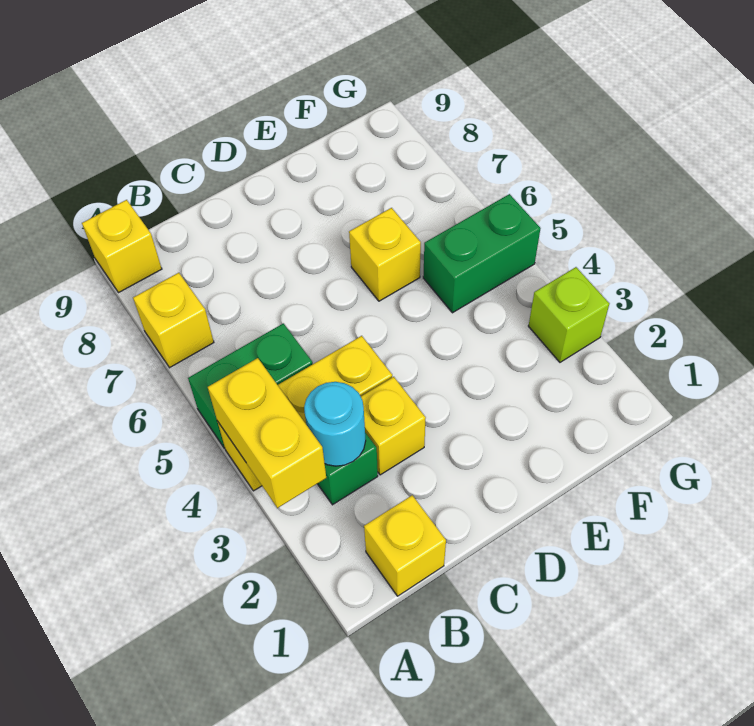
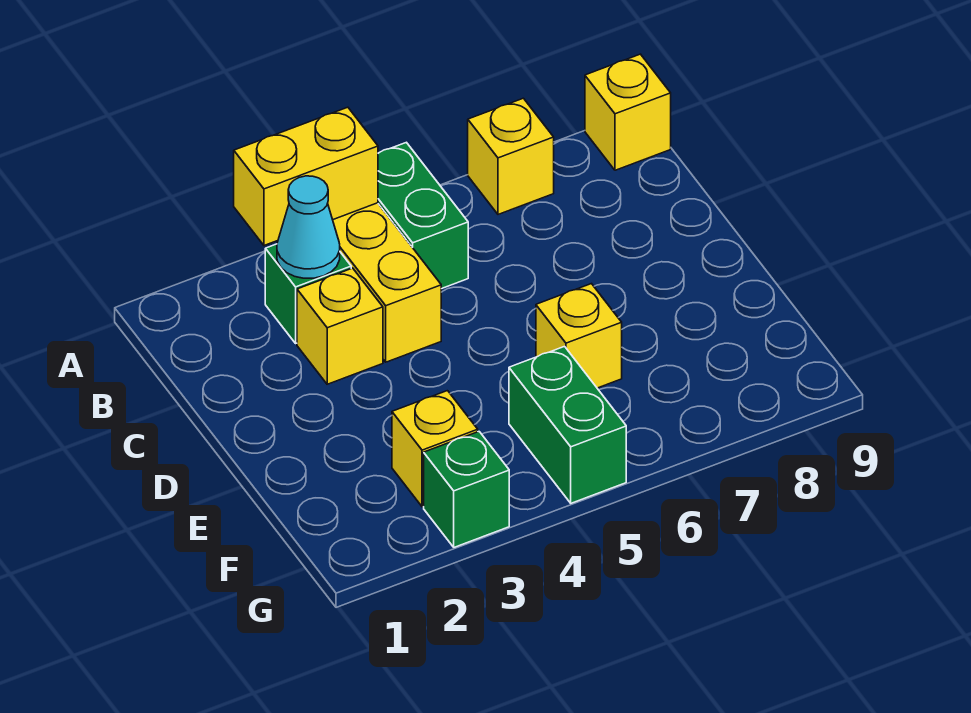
yellow brick B1 level 1 -> yellow brick F3 level 1
cyan round brick B3 level 2 -> cyan cone B3 level 2
lime brick G3 level 1 -> green brick G3 level 1

